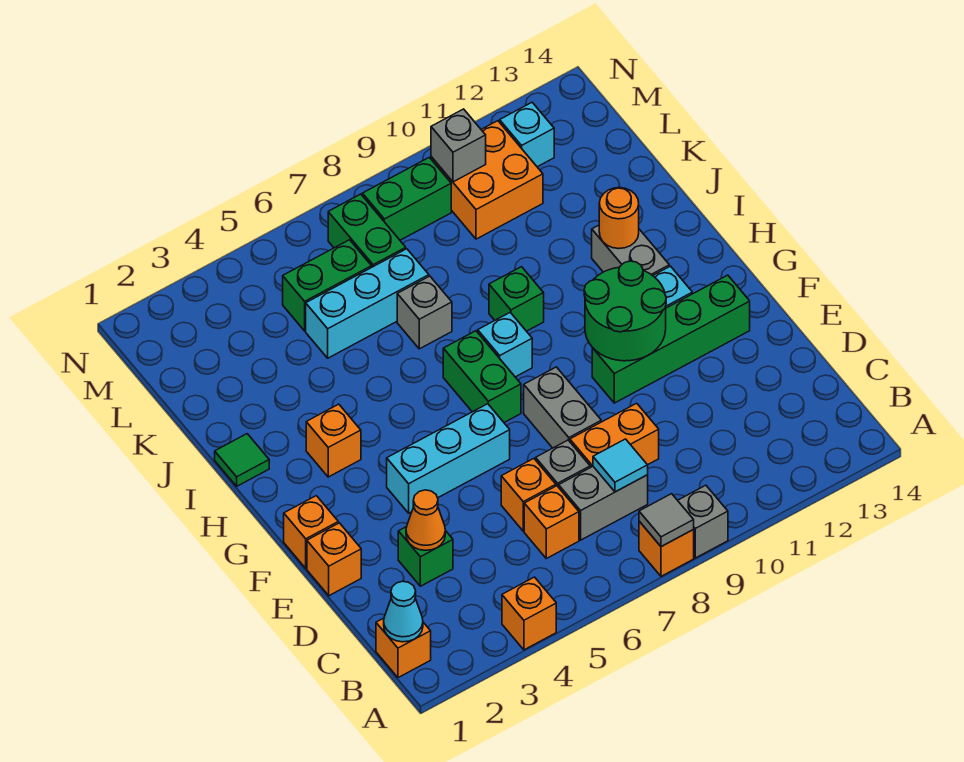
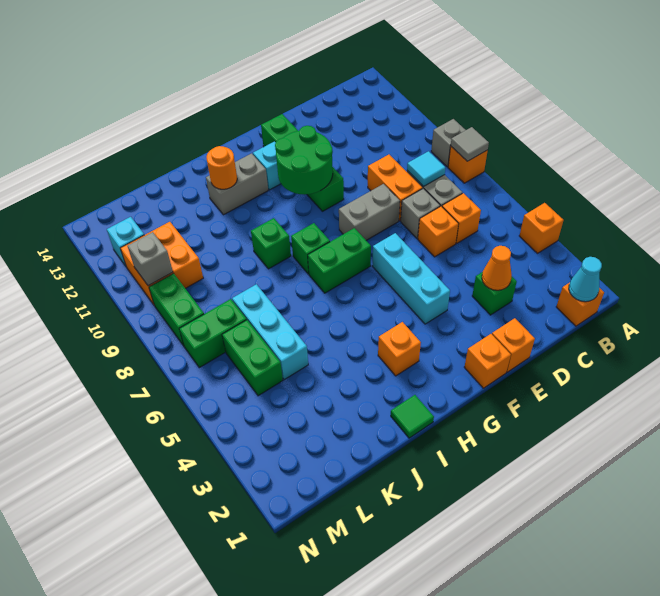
cyan brick H8 level 1 -> green brick H8 level 1
grey brick J7 level 1 -> none

